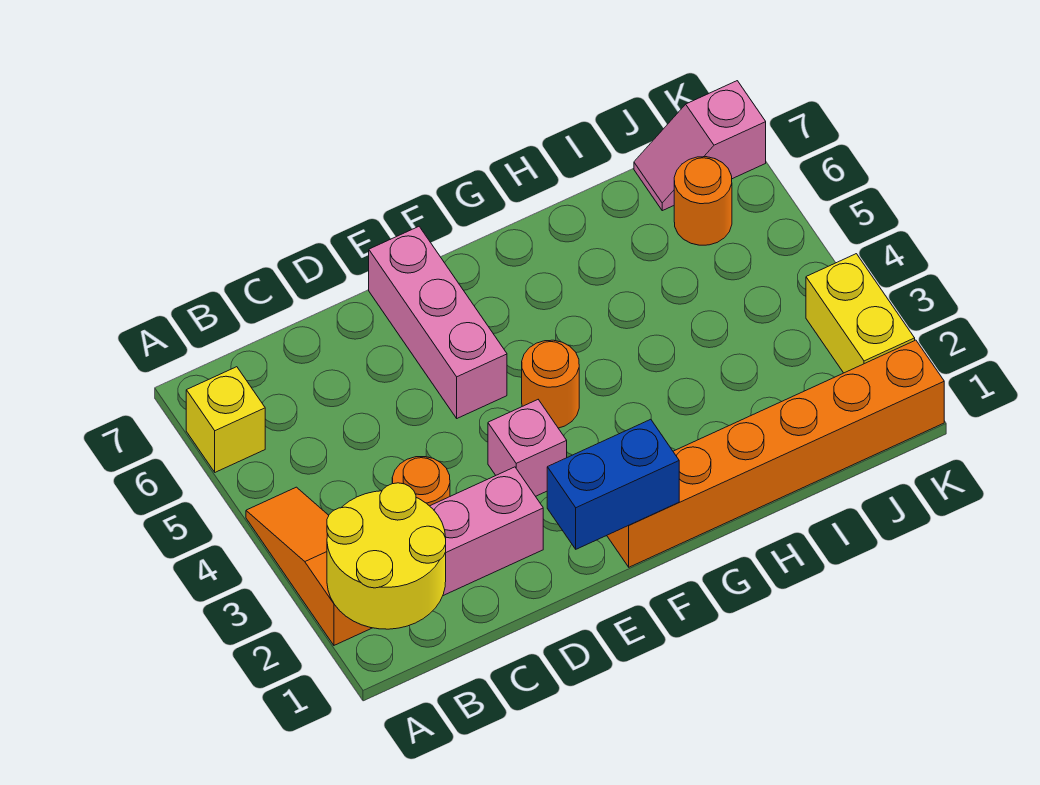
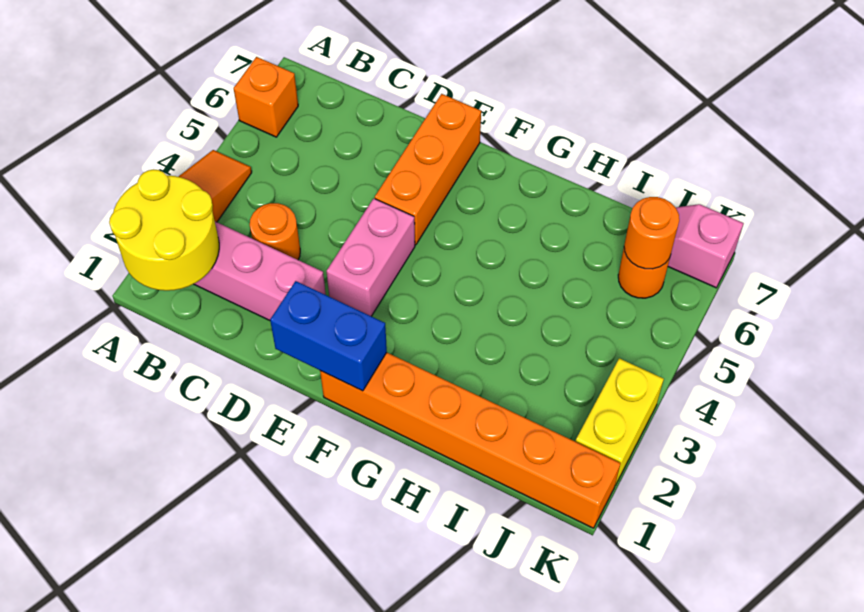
yellow brick A6 level 1 -> orange brick A6 level 1
pink brick E3 level 1 -> pink brick E3:E4 level 1
pink brick E5:E7 level 1 -> orange brick E5:E7 level 1
orange round brick F4 level 1 -> orange round brick J6 level 2

